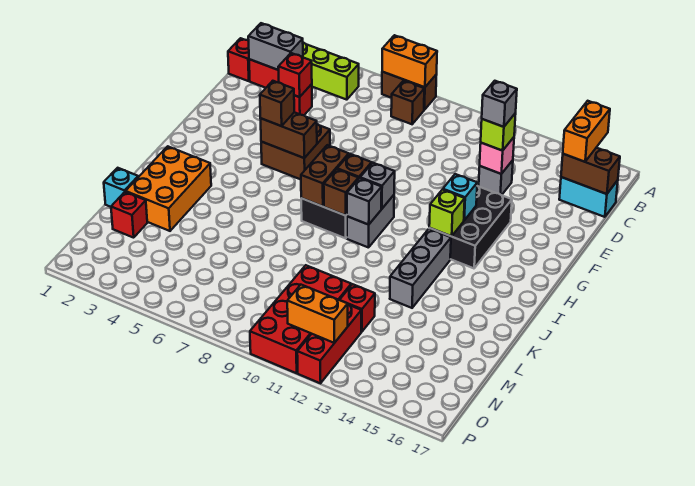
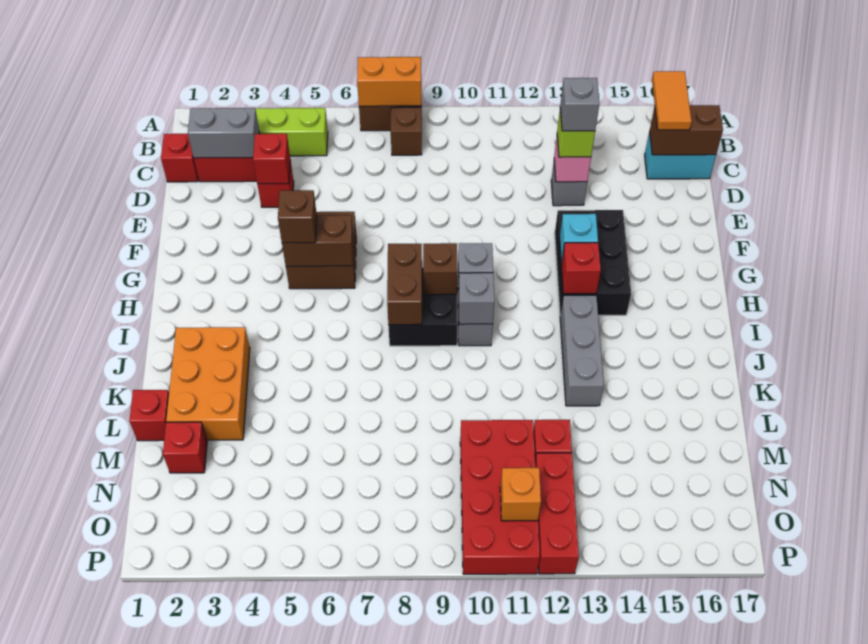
orange brick B16:C16 level 3 -> orange tile B16:C16 level 3
lime brick H13 level 2 -> red brick H13 level 2
brown brick I9 level 2 -> none
cyan brick L1 level 1 -> red brick L1 level 1
orange brick O11:O12 level 2 -> orange brick O11 level 2

